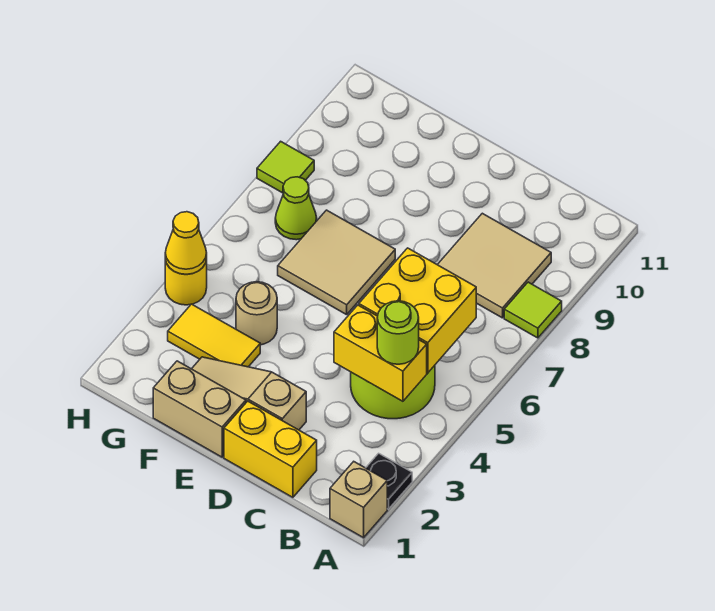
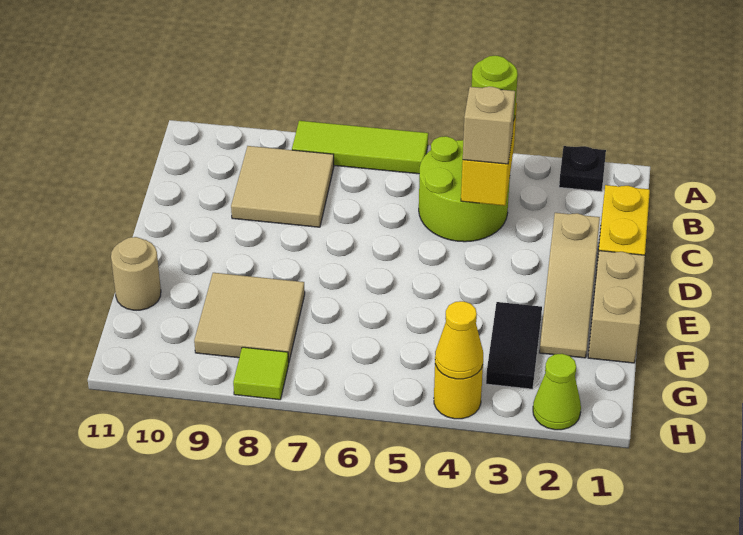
tan brick A1 level 1 -> tan brick C4 level 3
lime tile A8 level 1 -> lime tile A6:A8 level 1
yellow brick B5:C6 level 2 -> none
tan tile E6:F7 level 1 -> tan tile F8:G9 level 1
yellow tile F3:G3 level 1 -> black tile F3:G3 level 1
tan round brick F4 level 1 -> tan round brick F11 level 1
lime cone G7 level 1 -> lime cone H2 level 1

